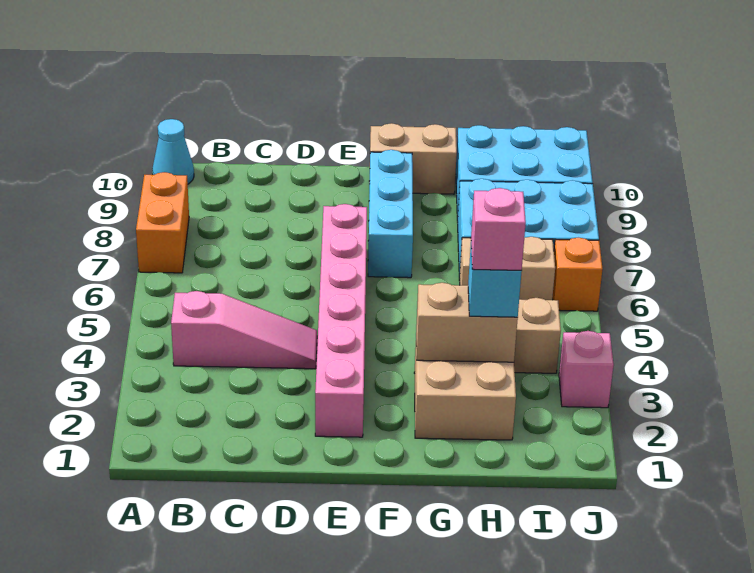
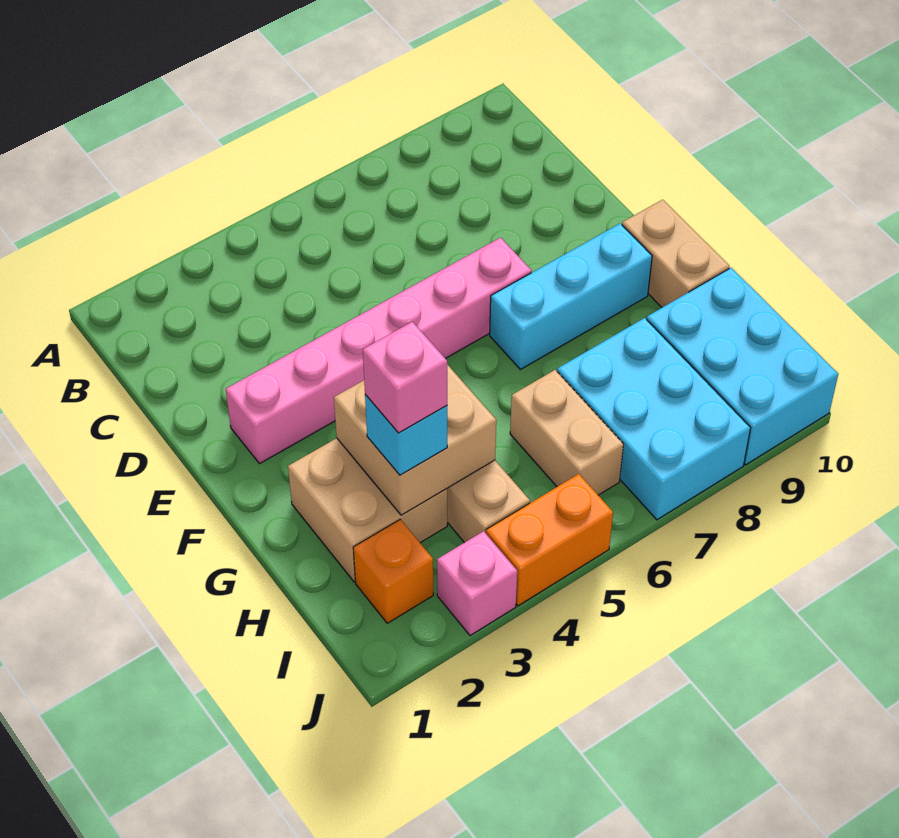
orange brick A7:A8 level 1 -> orange brick J4:J5 level 1
cyan cone A10 level 1 -> none
pink slope B4:D4 level 1 top B -> none
tan brick G3:H3 level 2 -> tan brick G3:H4 level 2
orange brick J6 level 1 -> orange brick I2 level 1

